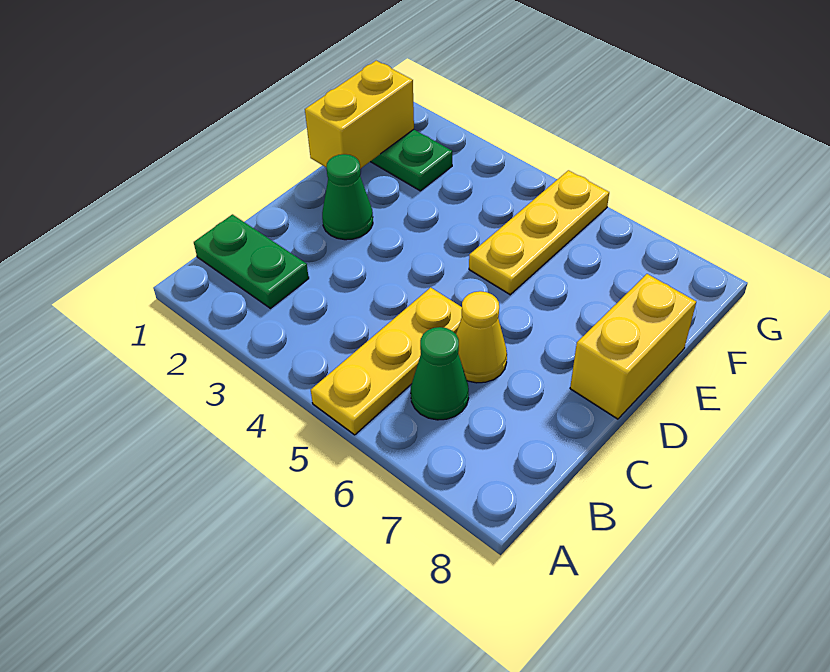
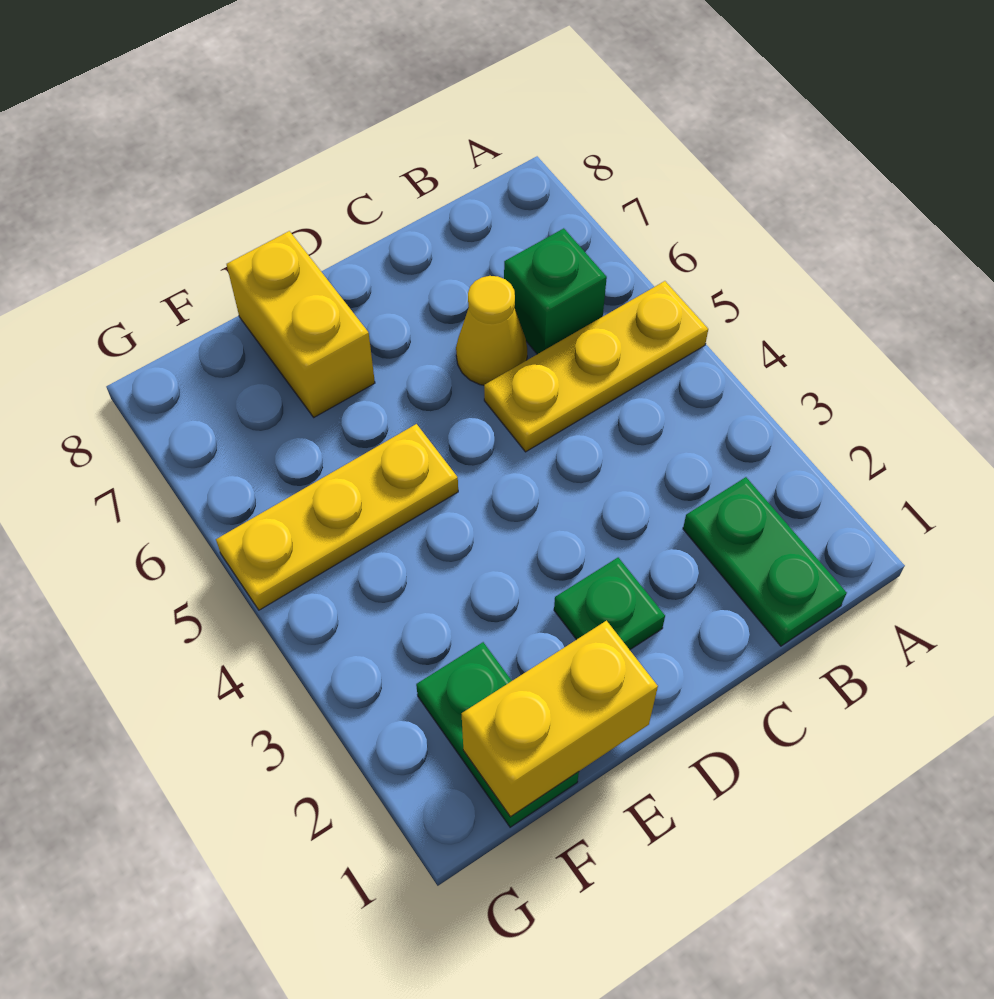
green cone B6 level 1 -> green brick B6 level 1
green cone D2 level 1 -> green plate D2 level 1
yellow brick D8:E8 level 1 -> yellow brick E7:E8 level 1

